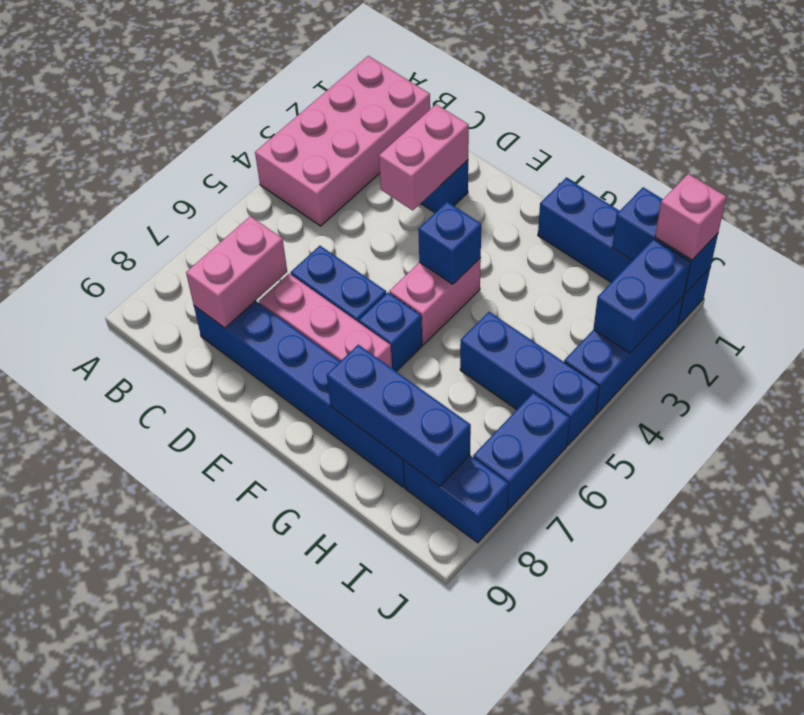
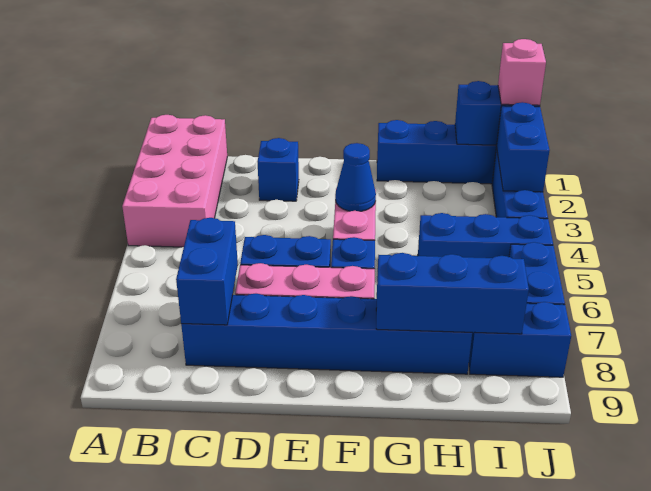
pink brick C7:C8 level 2 -> blue brick C7:C8 level 2
pink brick D2:D3 level 2 -> none
blue brick F4 level 2 -> blue cone F4 level 2

